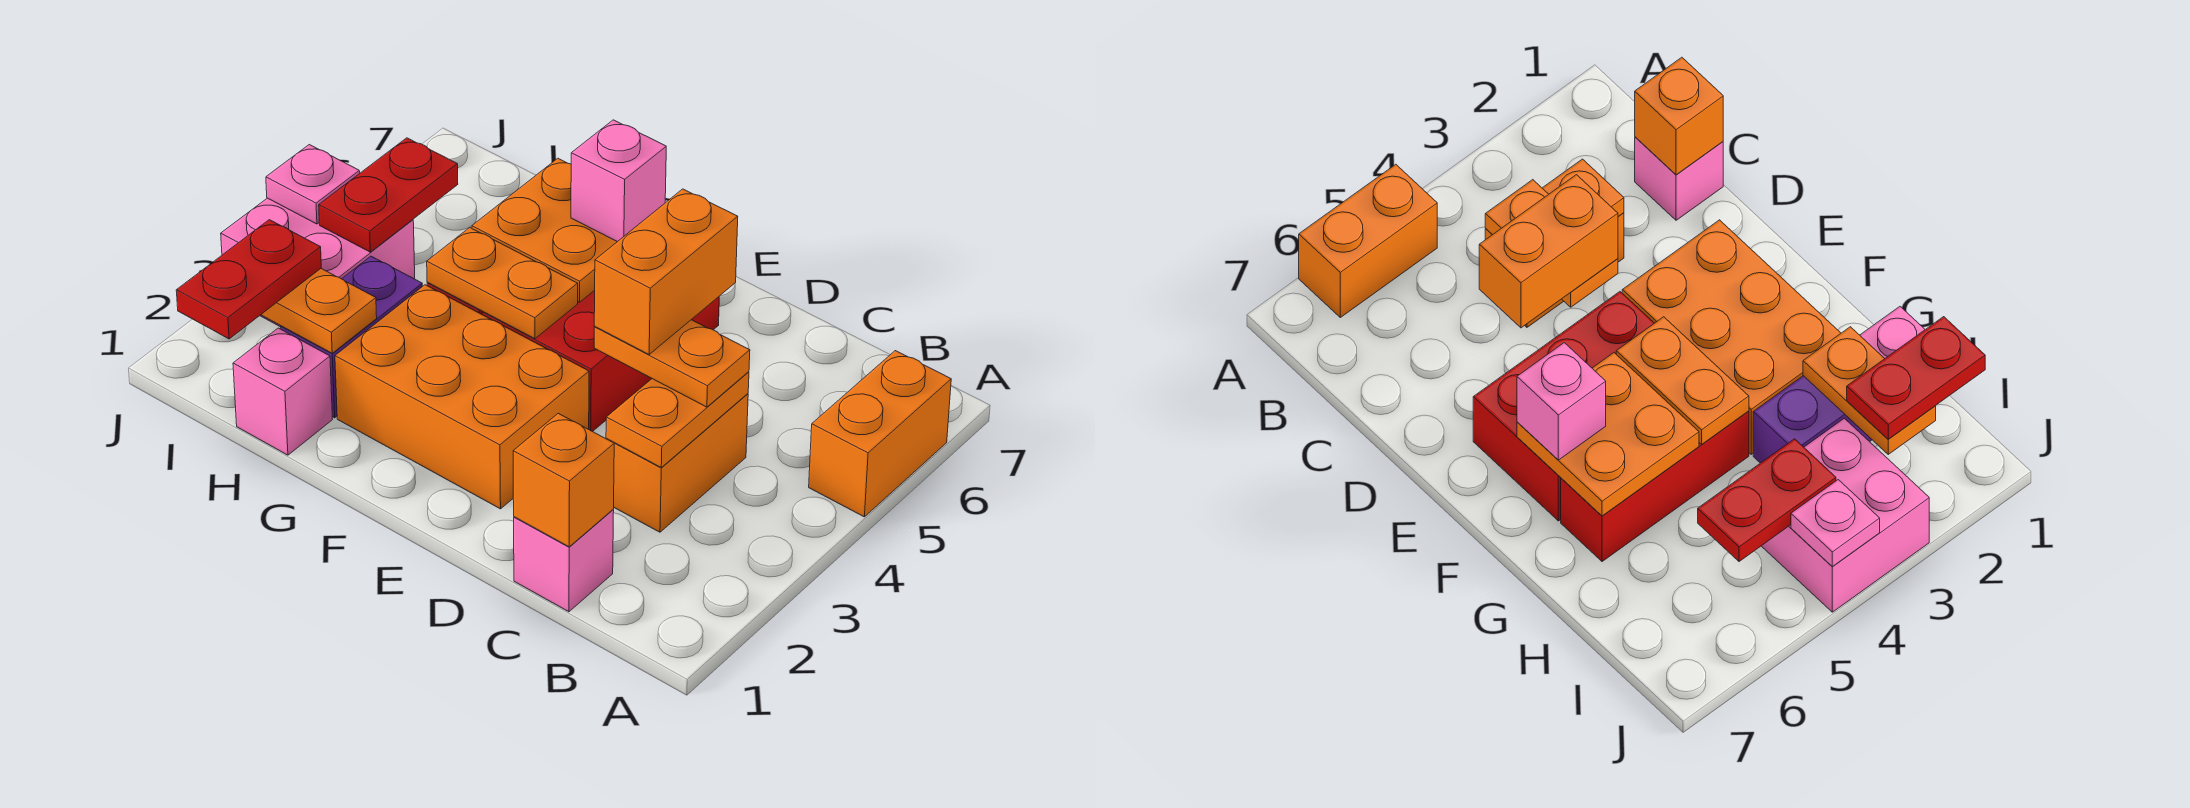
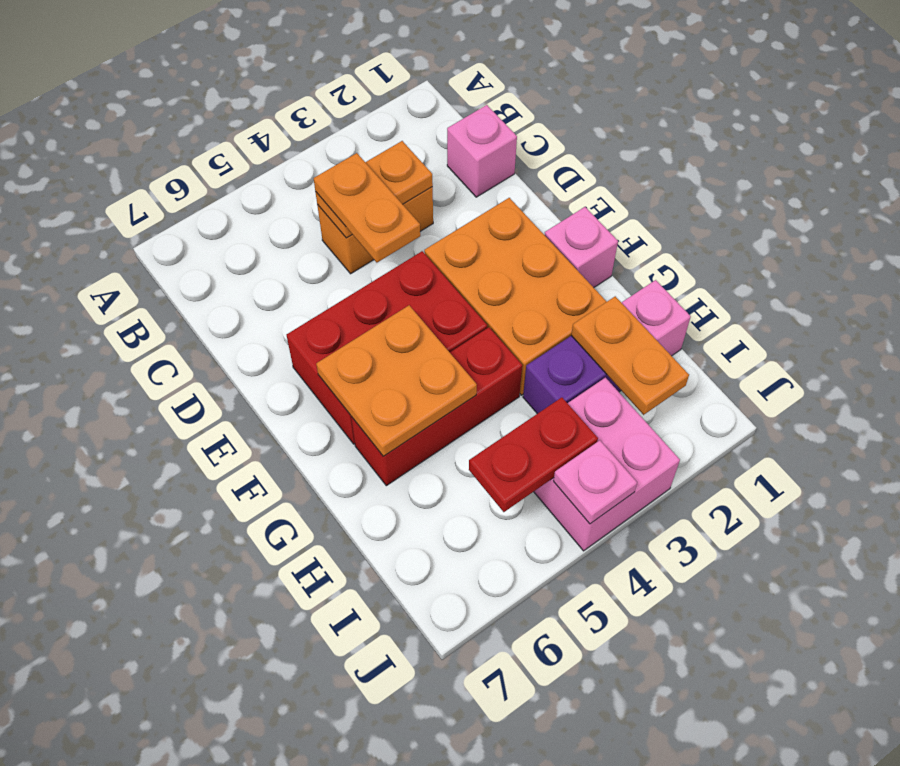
orange brick A5:A6 level 1 -> none
orange brick C1 level 2 -> none
orange brick D4:D5 level 4 -> none
orange plate F4:G4 level 2 -> none
pink brick F6 level 3 -> pink brick F1 level 1
red plate I1:I2 level 3 -> none

